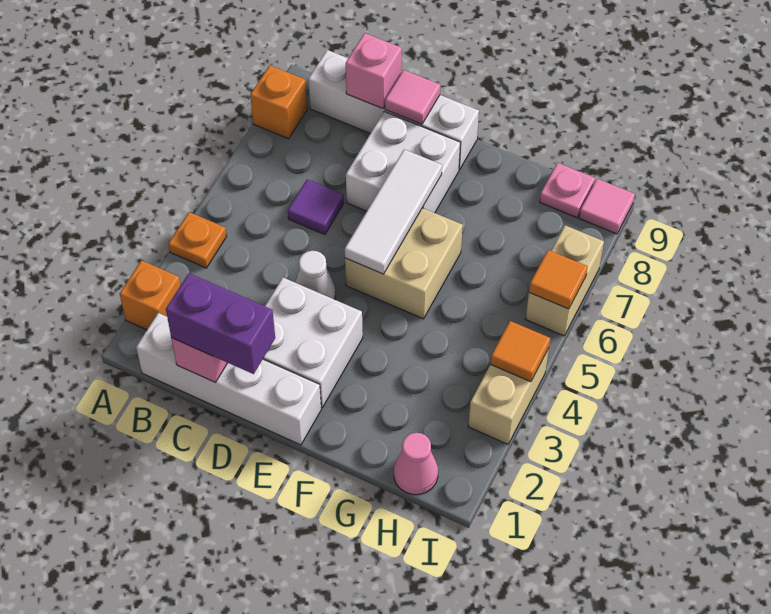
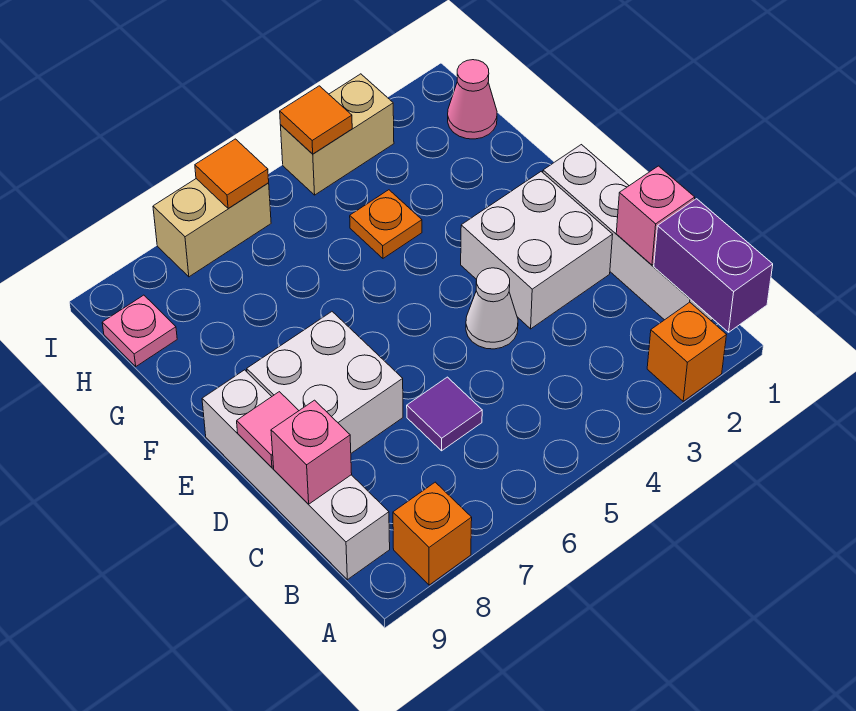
orange plate A4 level 1 -> orange plate G4 level 1
purple brick C1:D1 level 3 -> purple brick A1:B1 level 2
tan brick E5:F6 level 1 -> none
white tile E5:E7 level 2 -> none
pink tile I9 level 1 -> none

